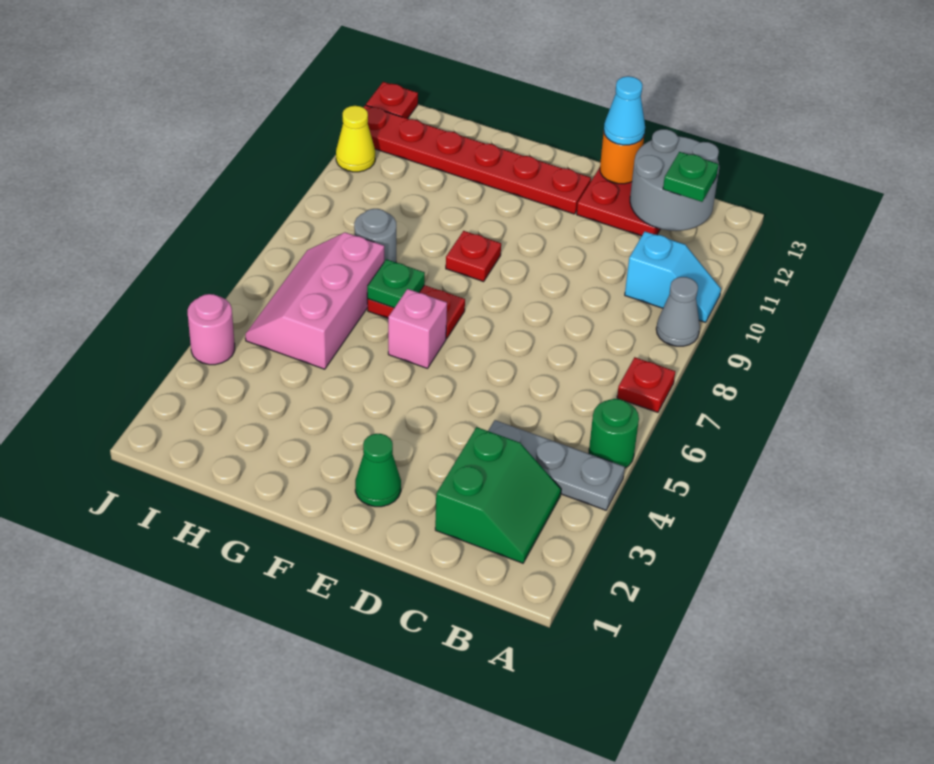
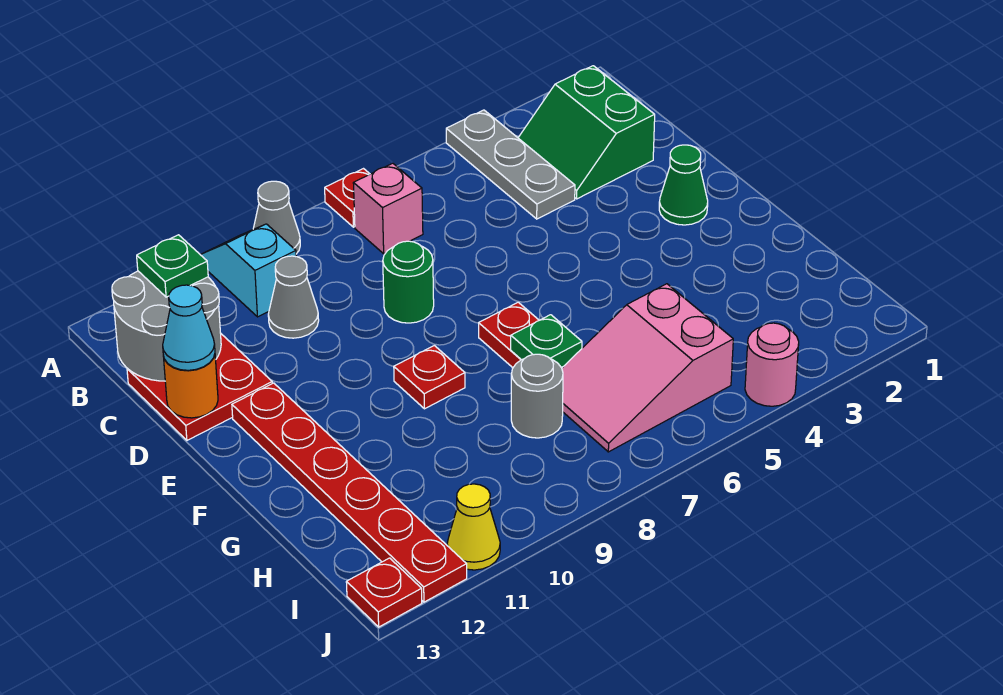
green round brick A5 level 1 -> green round brick D8 level 1
green slope B2:C3 level 1 top C -> green slope B2:C3 level 1 top 2
none -> grey cone C10 level 1
pink brick F6 level 1 -> pink brick B7 level 1
pink slope H5:I7 level 1 top H -> pink slope H5:I7 level 1 top 5

